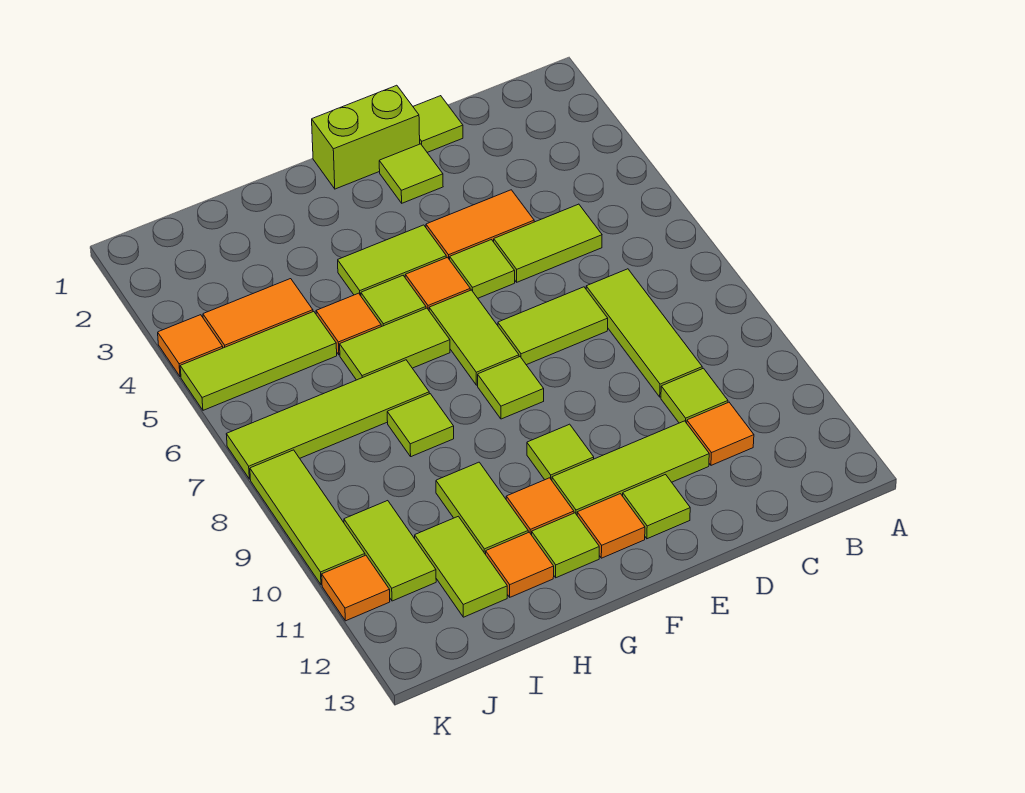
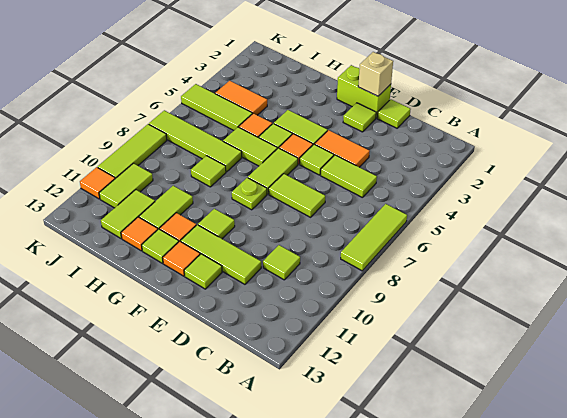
lime tile C7:C9 level 1 -> lime tile A6:A8 level 1
orange tile C11 level 1 -> none
none -> tan brick E1 level 2
lime tile F8 level 1 -> lime plate F8 level 1
orange tile K4 level 1 -> none

